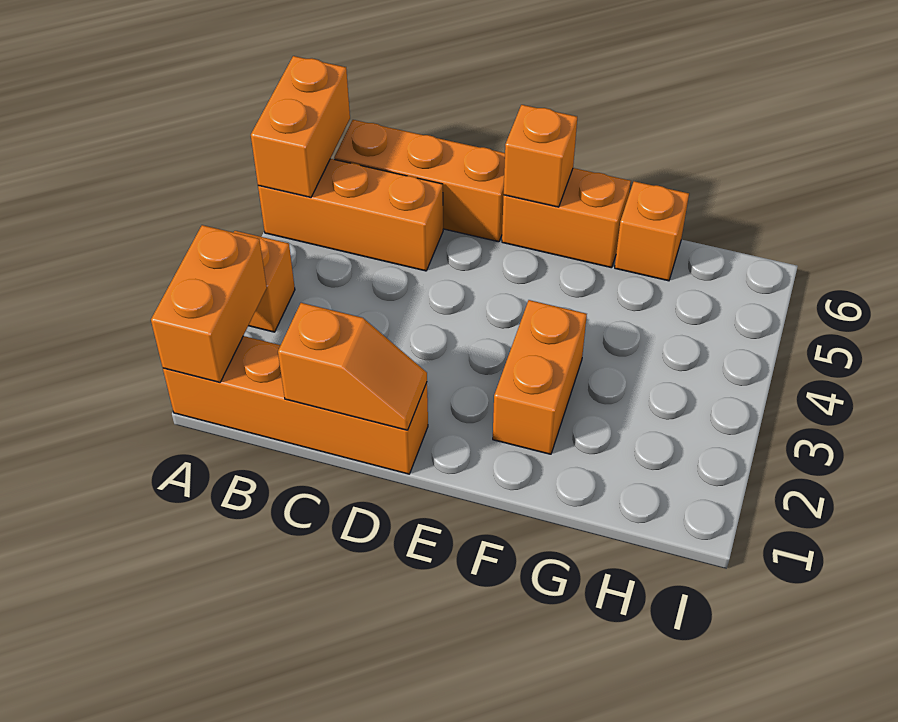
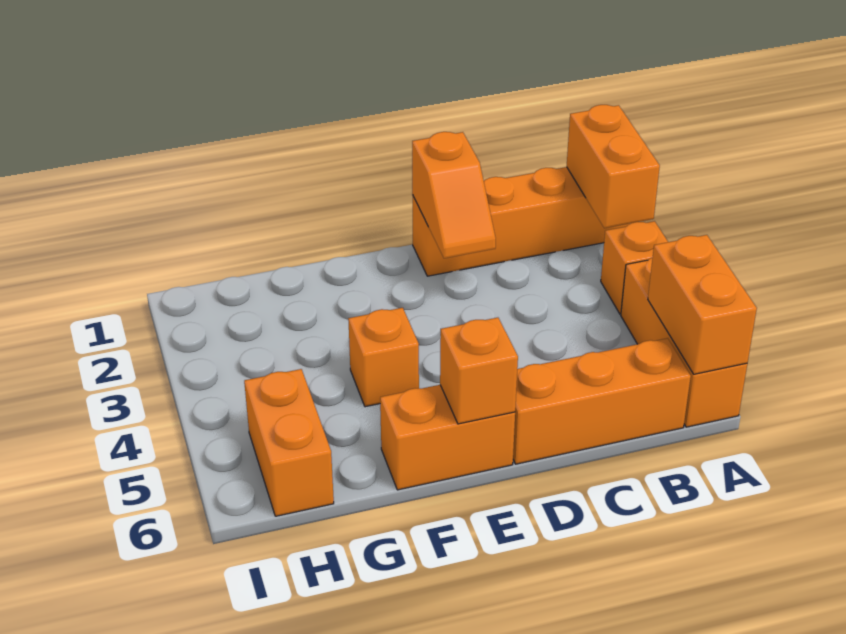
orange brick A5:C5 level 1 -> orange brick A4:A6 level 1
orange slope C1:D1 level 2 top C -> orange slope D1:D2 level 2 top 1
orange brick F2:F3 level 1 -> orange brick H5:H6 level 1
orange brick G6 level 1 -> orange brick F4 level 1

